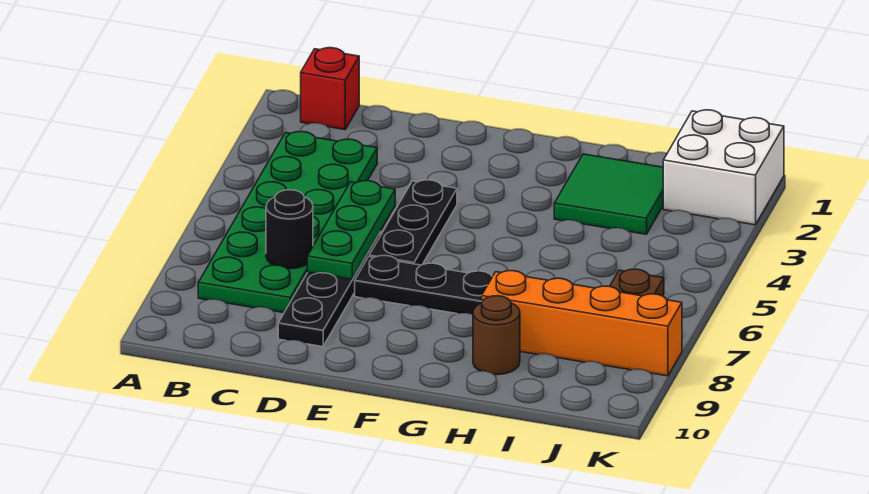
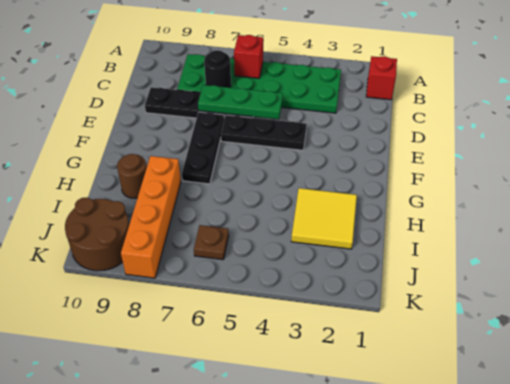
none -> red brick B6 level 2
green tile H2:I3 level 1 -> yellow tile H2:I3 level 1
white brick J1:K2 level 1 -> none
none -> brown round brick J9:K10 level 1

